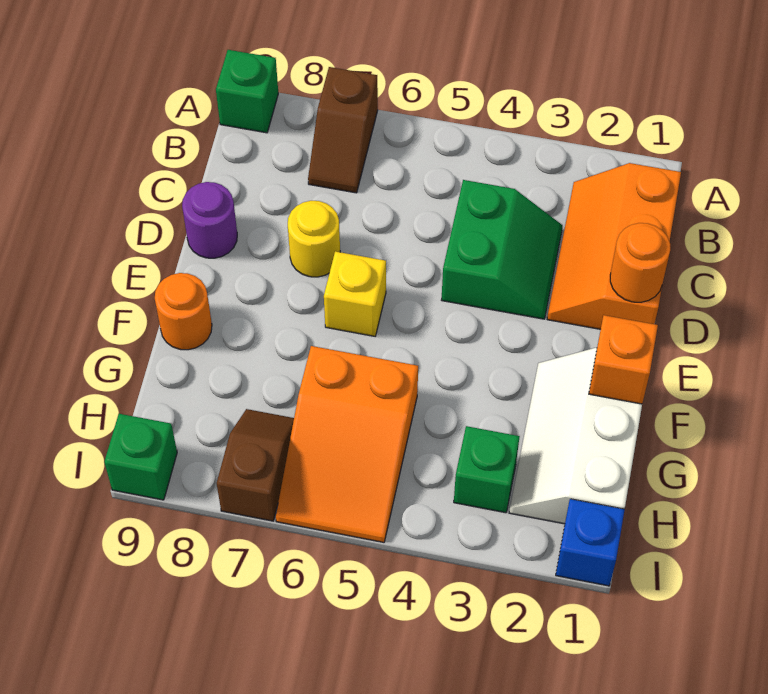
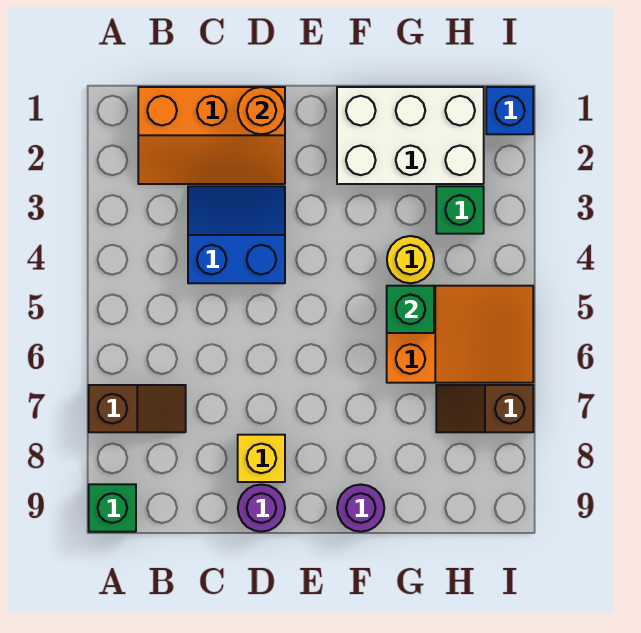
green slope C3:D4 level 1 top 4 -> blue slope C3:D4 level 1 top 4
yellow round brick D7 level 1 -> yellow round brick G4 level 1
yellow brick E6 level 1 -> yellow brick D8 level 1
white slope F1:H2 level 1 top 1 -> white brick F1:H2 level 1
orange brick F1 level 2 -> none
orange round brick F9 level 1 -> purple round brick F9 level 1
green brick I9 level 1 -> green brick G5 level 2

